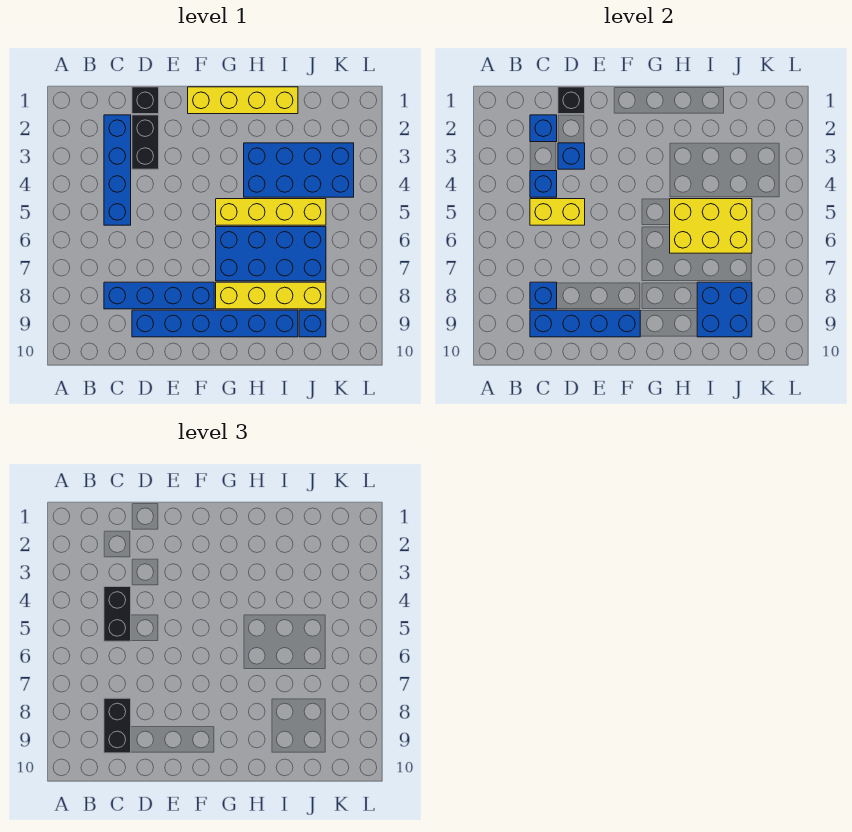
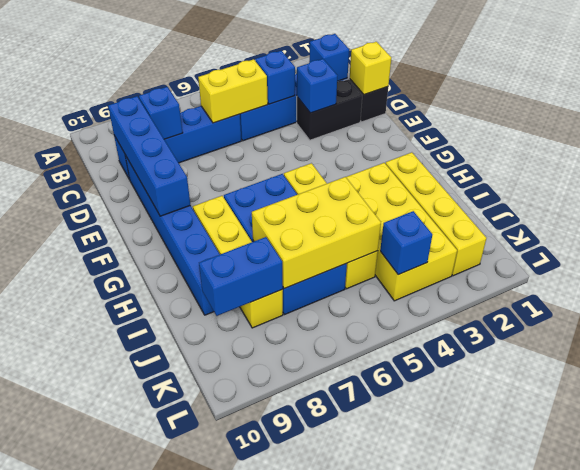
black brick C4:C5 level 3 -> none
yellow brick C5:D5 level 2 -> yellow brick C5:C6 level 2
blue brick C8:F8 level 1 -> blue brick C6:C9 level 1
black brick C8:C9 level 3 -> none
black brick D1 level 2 -> yellow brick D1 level 2
yellow brick F1:I1 level 1 -> yellow brick H2:K2 level 1
blue brick H3:K4 level 1 -> yellow brick H3:K4 level 1
yellow brick H5:J6 level 2 -> yellow brick I5:J7 level 2
blue brick I8:J9 level 2 -> blue brick J8:J9 level 2
blue brick J9 level 1 -> blue brick K4 level 2

